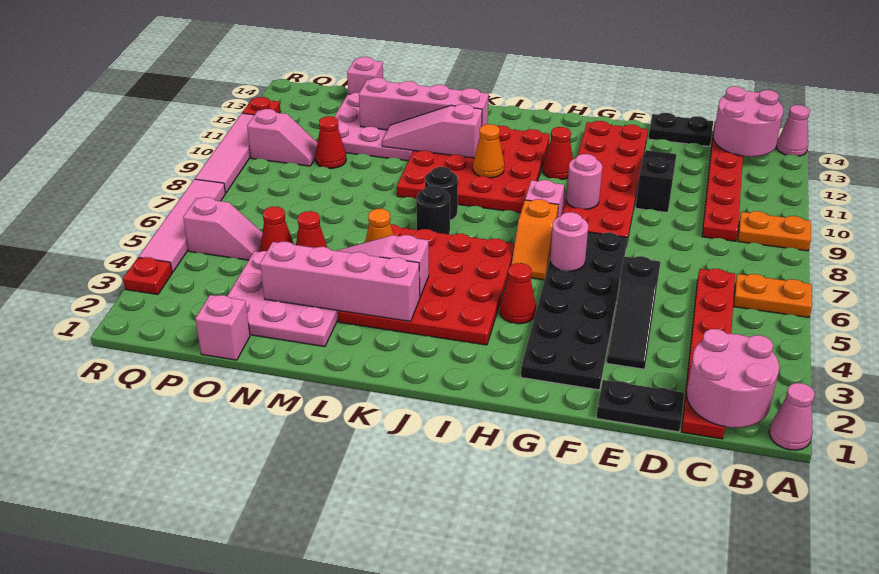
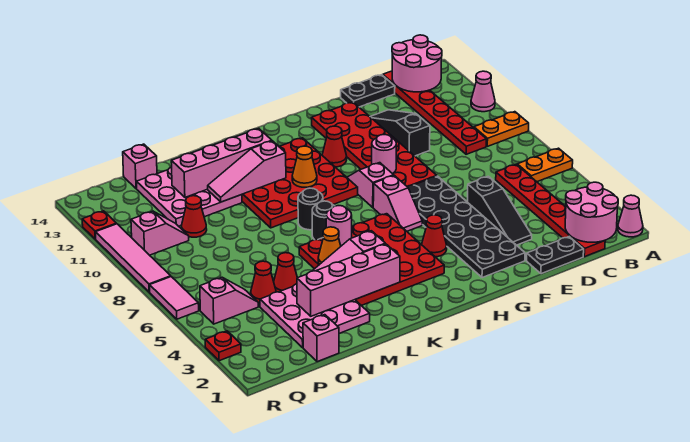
pink cone A14 level 1 -> pink cone A11 level 1
pink round brick G6 level 2 -> pink round brick K6 level 2
orange slope H6:H7 level 1 top 7 -> pink slope H6:H7 level 1 top 7
pink tile R4:R7 level 1 -> pink tile R6:R7 level 1

